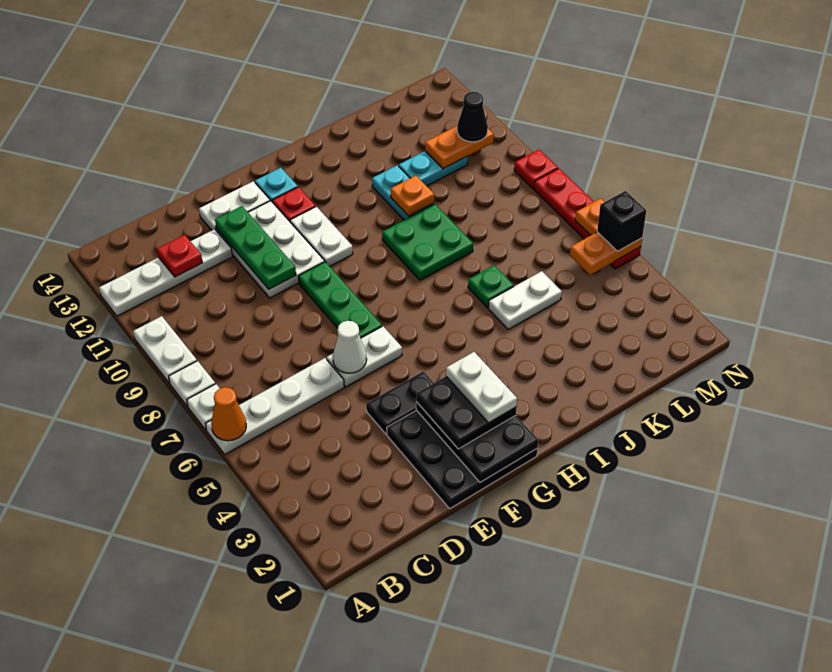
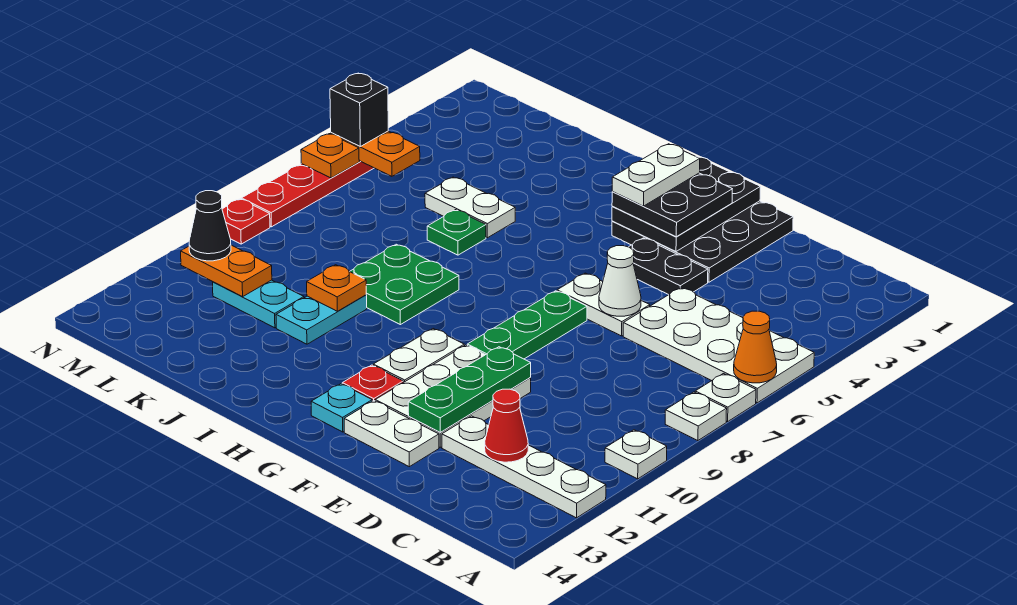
white plate A6:D6 level 1 -> white plate A5:D6 level 1
white plate A9:A10 level 1 -> white plate A10 level 1
red plate C12 level 2 -> red cone C12 level 2

